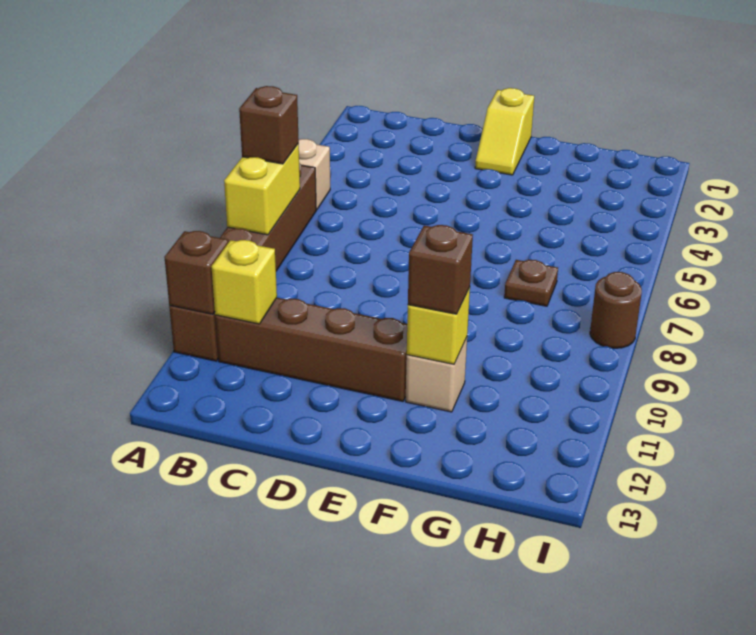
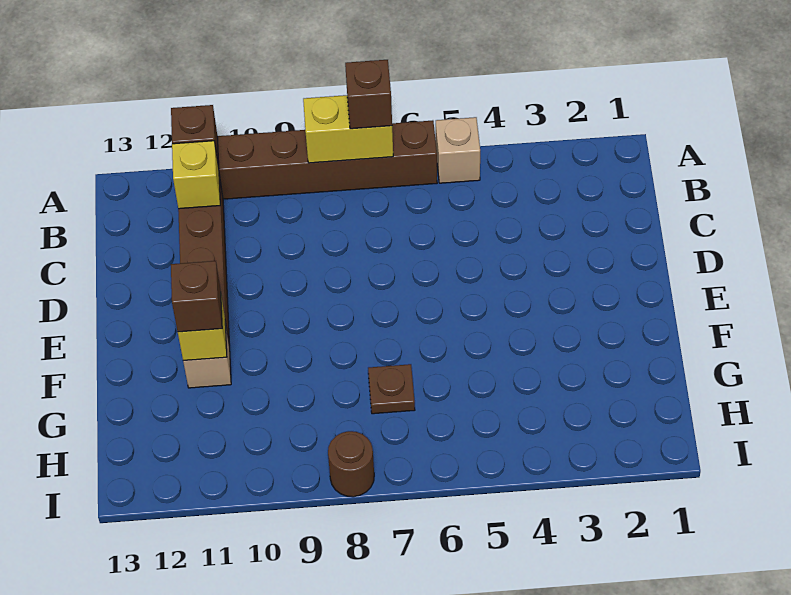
yellow slope E1:E2 level 1 top 1 -> none

